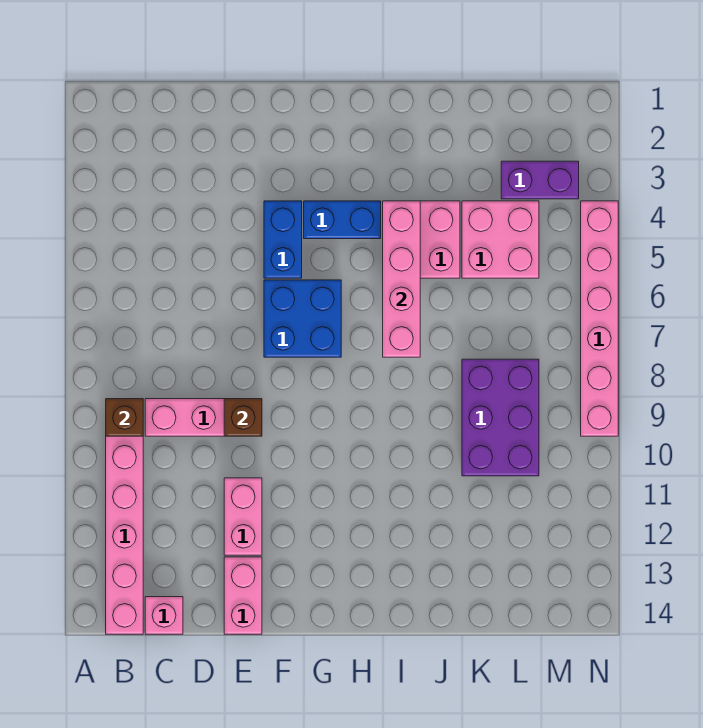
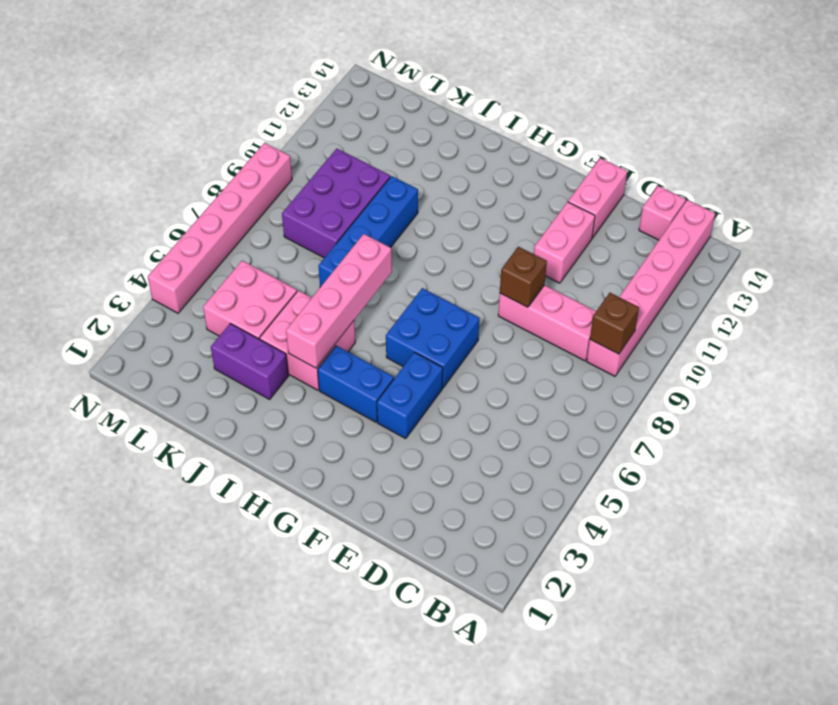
none -> blue brick J7:J10 level 1
purple brick L3:M3 level 1 -> purple brick J3:K3 level 1

